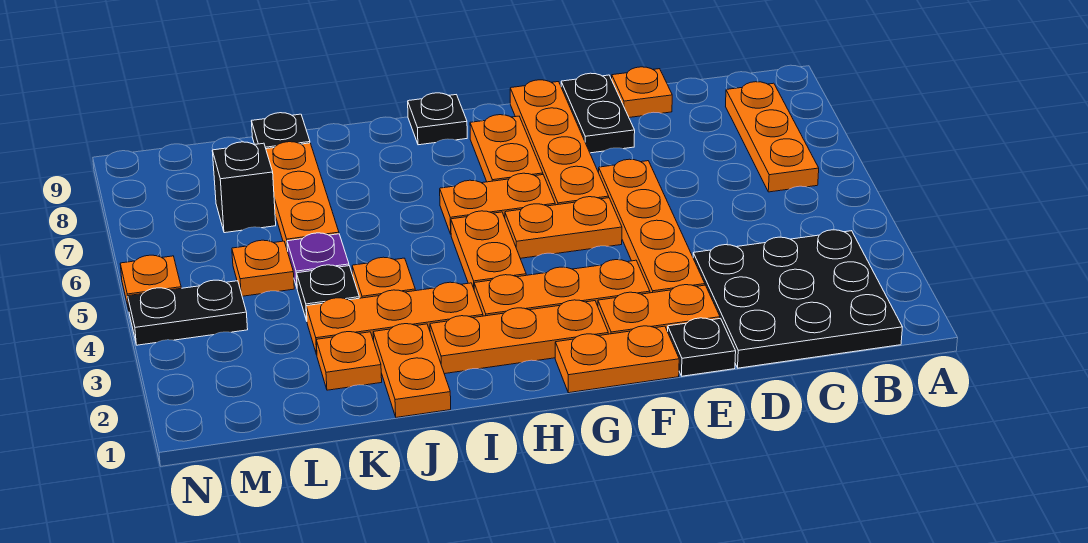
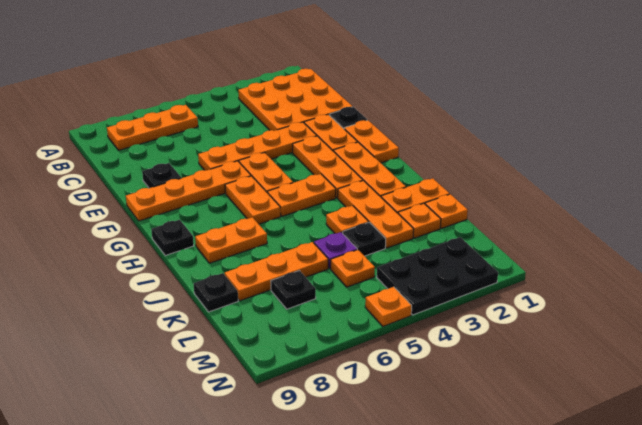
black plate B1:D3 level 1 -> orange plate B1:D3 level 1
orange plate D9 level 1 -> orange plate K1 level 1
black plate E8:E9 level 1 -> black plate E8 level 1
orange plate G7:G8 level 1 -> orange plate I7:I8 level 1
black brick L7 level 1 -> black plate L7 level 1
black plate M4:N4 level 1 -> black plate M2:N4 level 1

